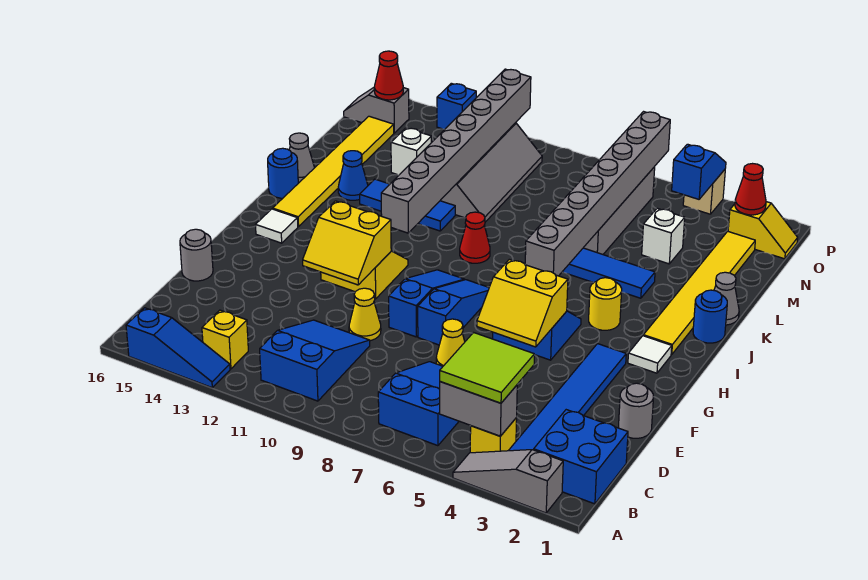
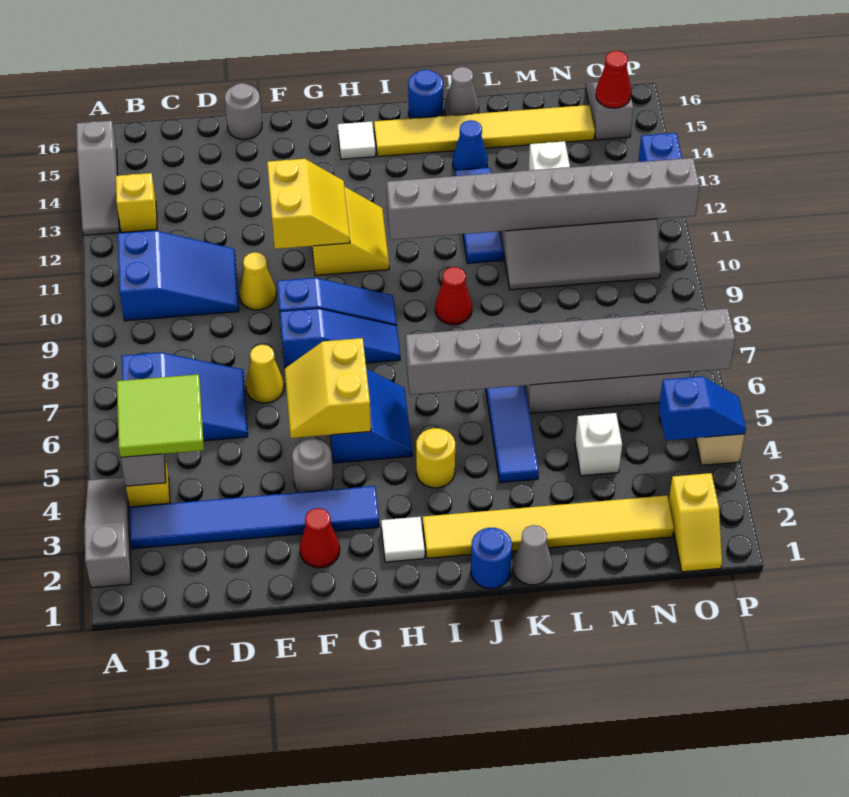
blue slope A13:A15 level 1 top 15 -> grey slope A13:A15 level 1 top 15
blue brick B1:C2 level 1 -> none
grey round brick E1 level 1 -> grey round brick F4 level 1
yellow slope F11:G12 level 2 top G -> yellow slope F11:G12 level 2 top F
red cone O2 level 2 -> red cone F2 level 1

